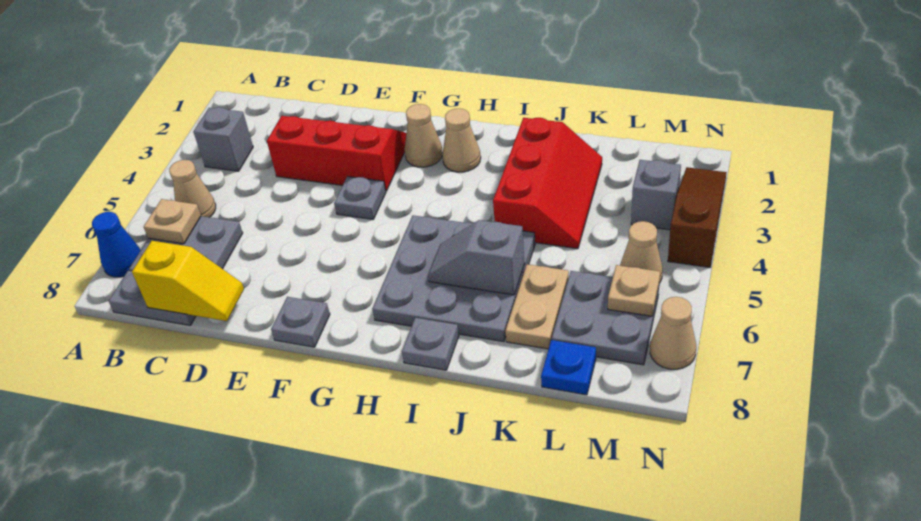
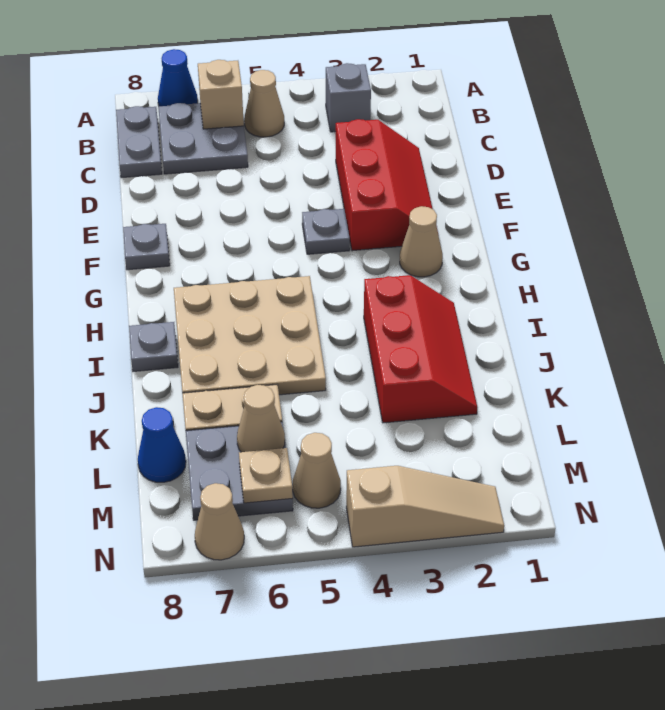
tan plate B6 level 2 -> tan brick B6 level 2
yellow slope C8:D8 level 2 top C -> none
tan cone H2 level 1 -> tan cone L6 level 2
grey plate H5:J7 level 1 -> tan plate H5:J7 level 1
grey slope I6:J6 level 2 top J -> none
red slope J2:K4 level 1 top J -> red slope I2:K3 level 1 top 3
blue plate L8 level 1 -> blue cone L8 level 1
grey brick M3 level 1 -> none
brown slope N2:N4 level 1 top 4 -> tan slope N2:N4 level 1 top 4

